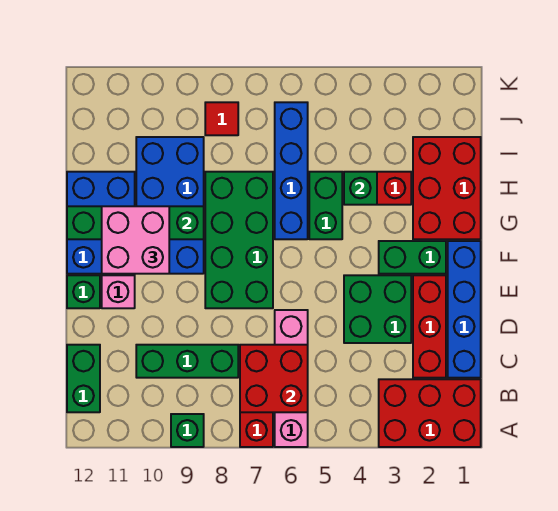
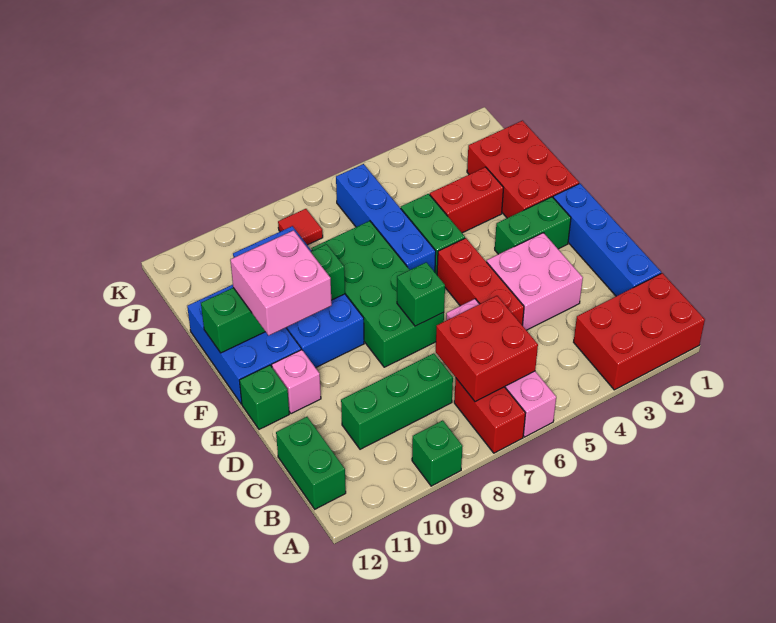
red brick C2:E2 level 1 -> red brick D5:F5 level 1
green brick D3:E4 level 1 -> pink brick D3:E4 level 1
green brick H4 level 2 -> green brick E7 level 2

